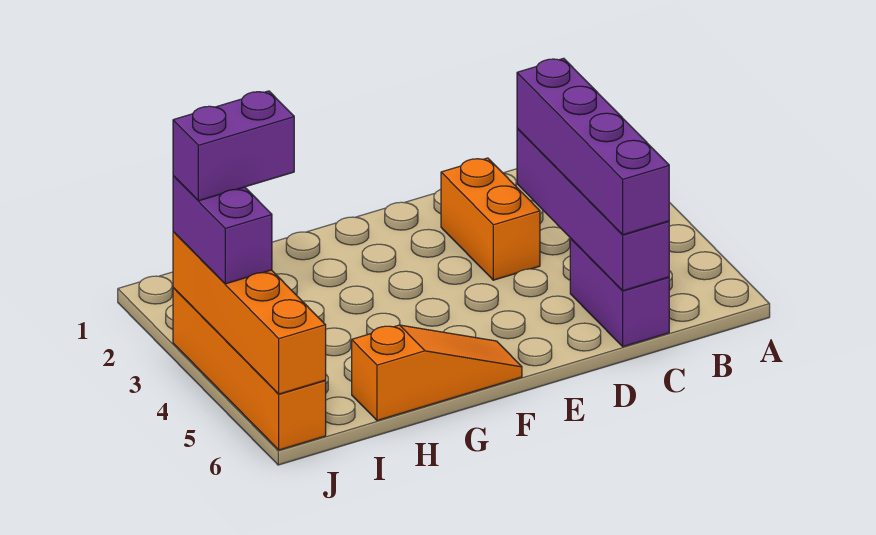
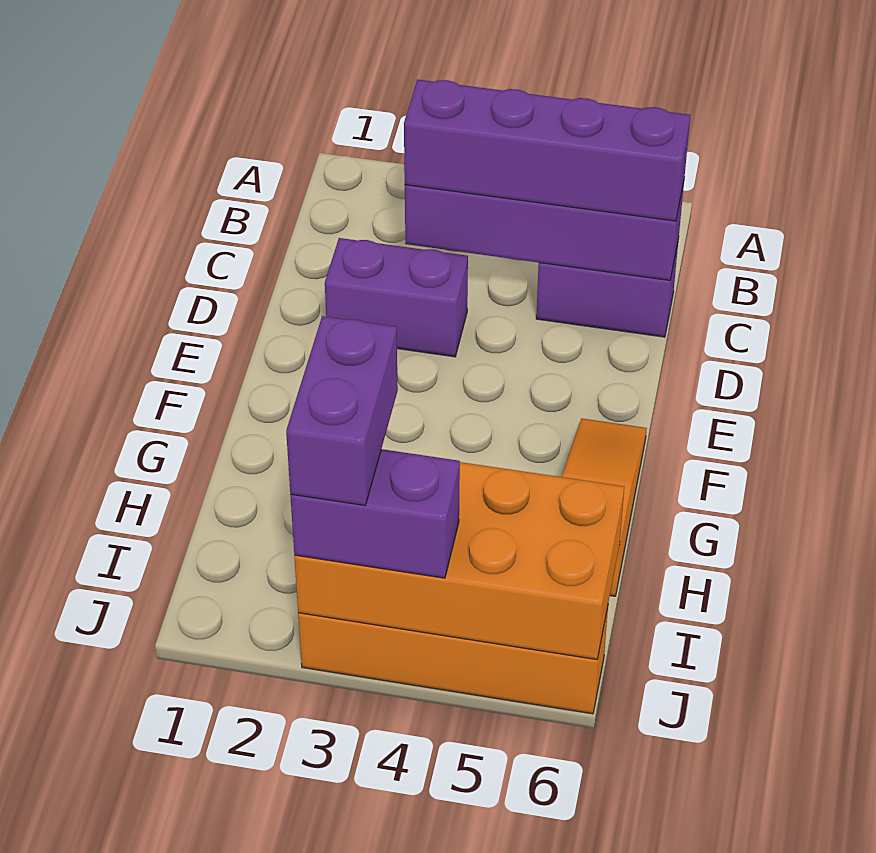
orange brick D2:D3 level 1 -> purple brick D2:D3 level 1
orange brick J3:J6 level 2 -> orange brick I3:J6 level 2

